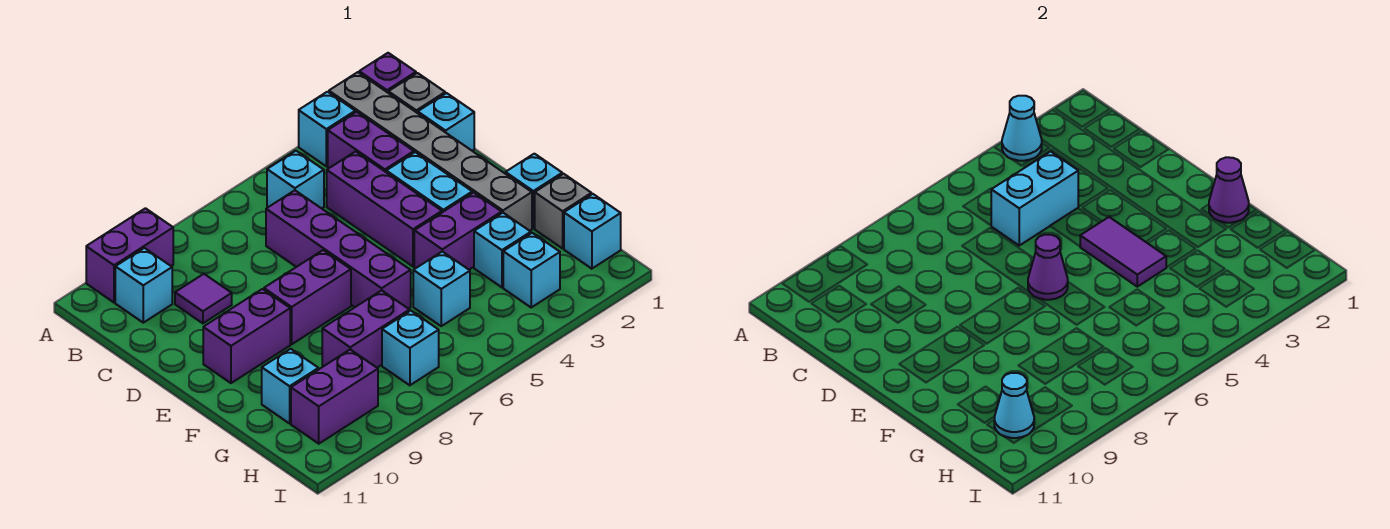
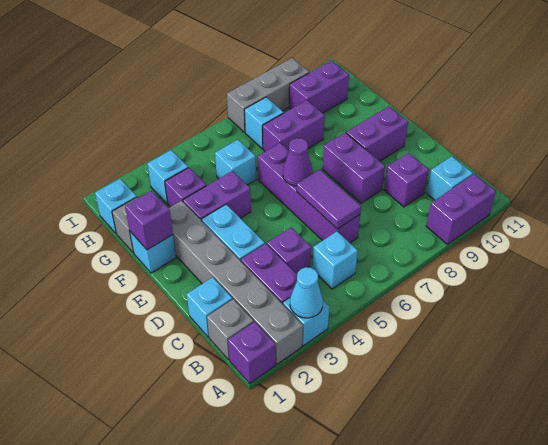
purple brick C4:E4 level 1 -> purple brick C4 level 1
cyan brick C4:C5 level 2 -> none
purple tile C9 level 1 -> purple brick C9 level 1
purple tile E4:F4 level 2 -> purple tile C6:D6 level 2
purple brick E7:E8 level 1 -> purple brick D8:E8 level 1
purple cone F1 level 2 -> purple brick F1 level 2
cyan brick G3 level 1 -> purple brick G3 level 1
cyan brick G10 level 1 -> none
cyan cone H10 level 2 -> none
none -> grey brick I7:I9 level 1

